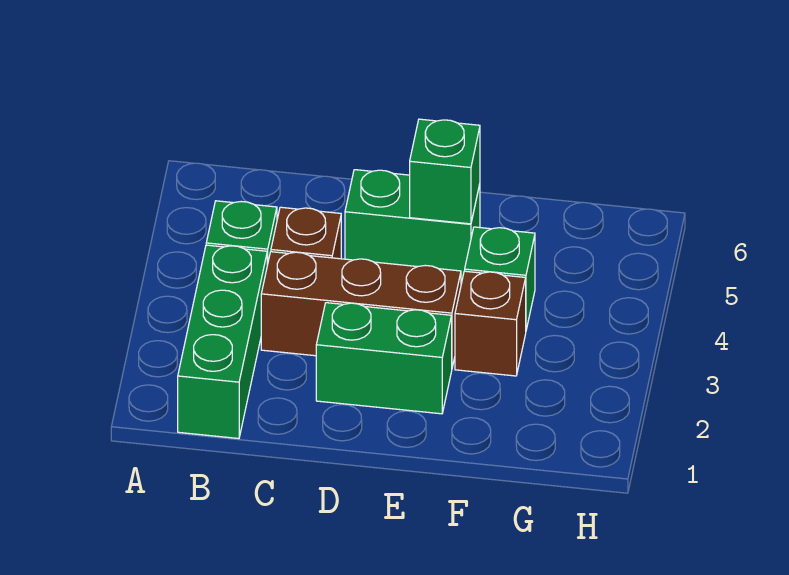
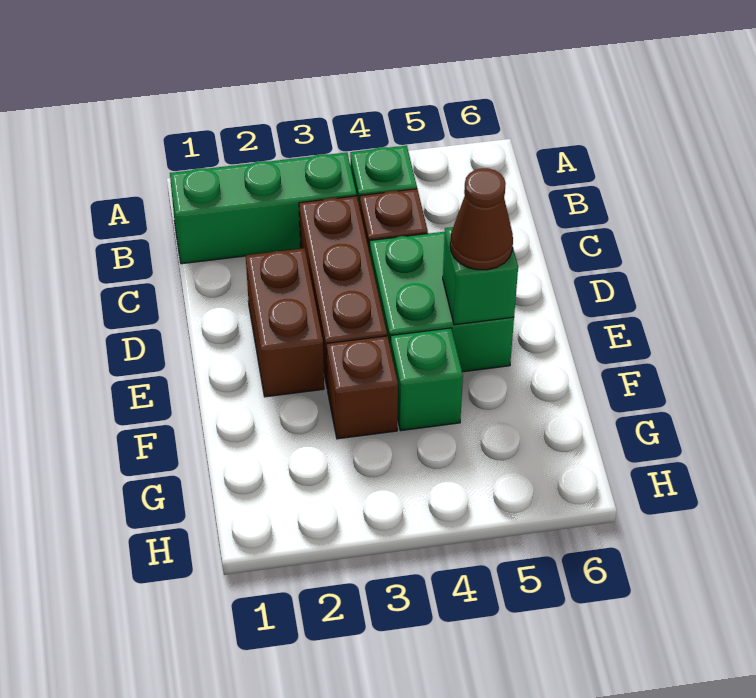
green brick D2:E2 level 1 -> brown brick D2:E2 level 1
green brick D5:E5 level 1 -> green brick D4:E5 level 1
none -> brown cone E5 level 3

